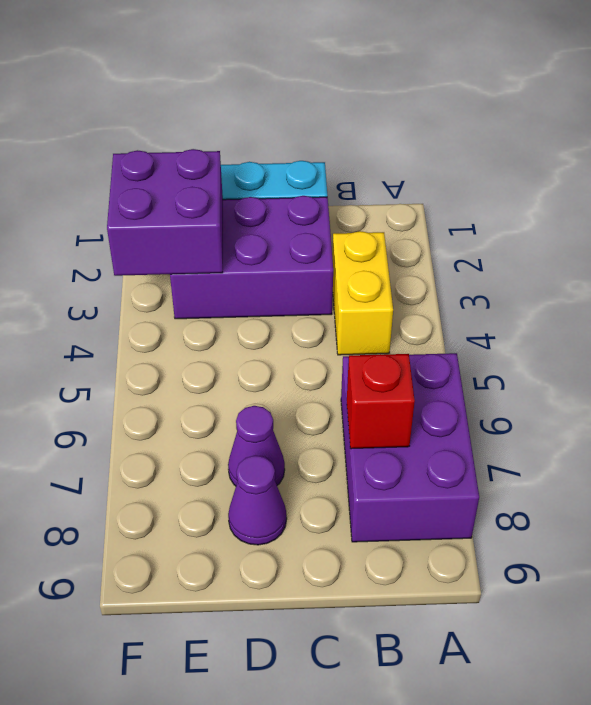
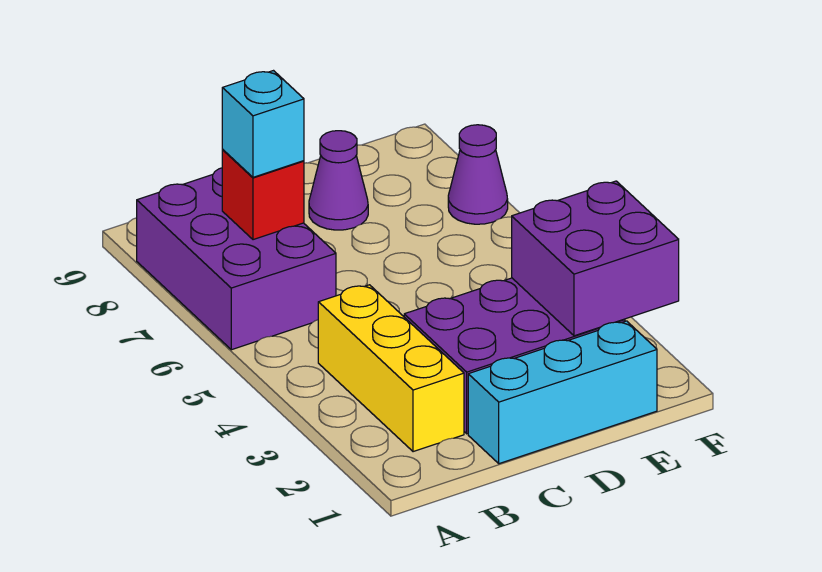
yellow brick B3:B4 level 1 -> yellow brick B2:B4 level 1
none -> cyan brick B7 level 3
purple cone D7 level 1 -> purple cone F7 level 1

